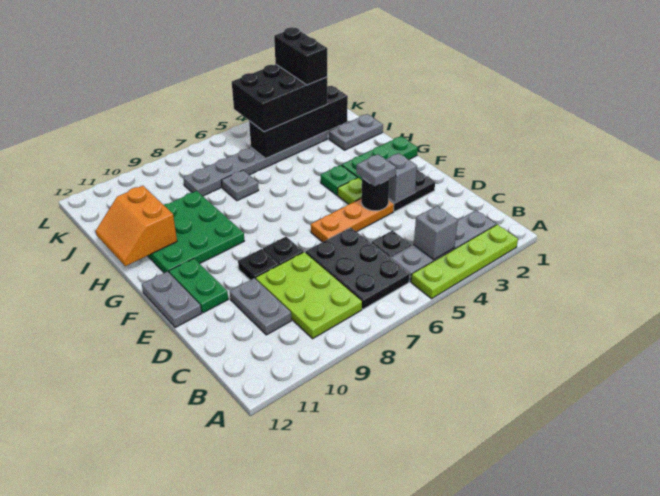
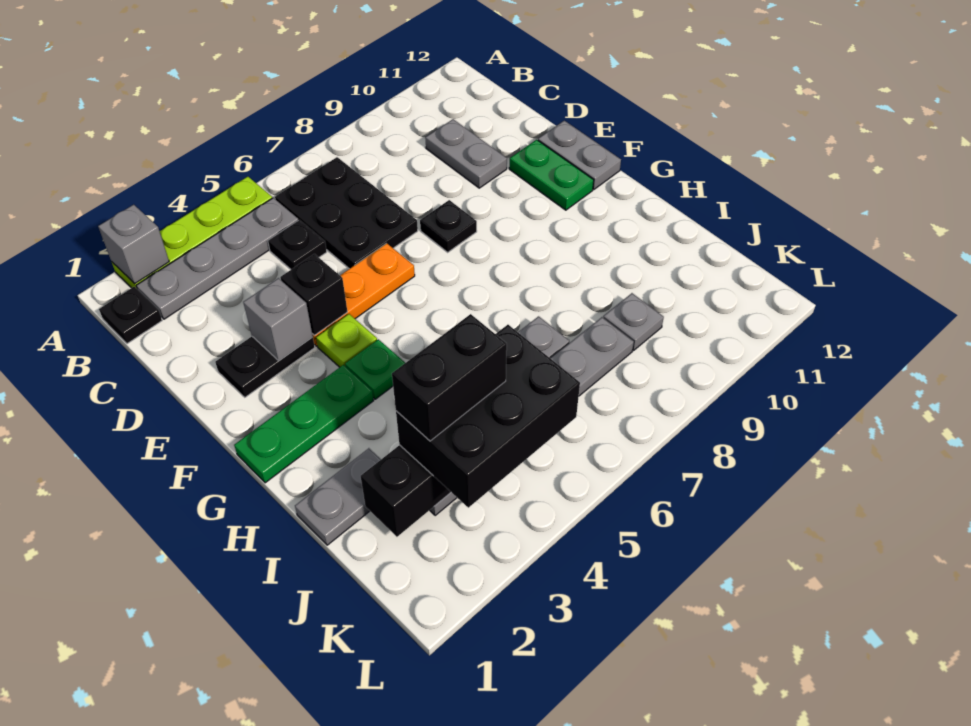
grey brick B4 level 2 -> grey brick A2 level 2
lime plate B8:D9 level 1 -> none
black round brick E4 level 2 -> black brick E4 level 2
grey plate E4 level 3 -> grey plate J9 level 1
black plate E9 level 1 -> black plate B1 level 1
green plate G9:I11 level 1 -> none
orange slope H11:I12 level 2 top 11 -> none
black brick J3:K3 level 4 -> black brick J3:J4 level 4

